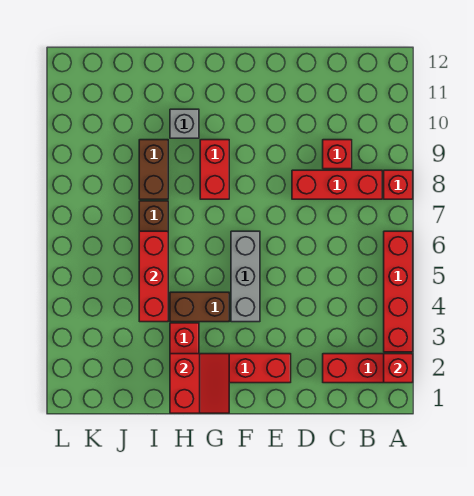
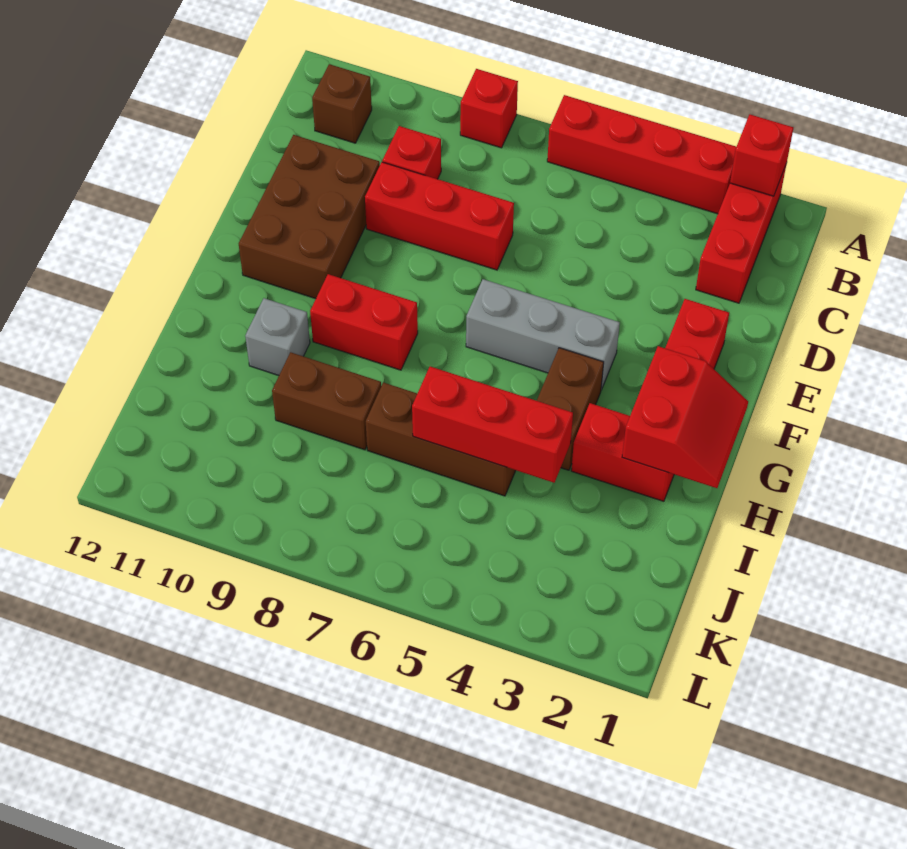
red brick B8:D8 level 1 -> red brick D7:D9 level 1
none -> brown brick B11 level 1
none -> brown brick D10:F11 level 1
red slope G1:H2 level 2 top H -> red slope G1:H2 level 2 top 2

